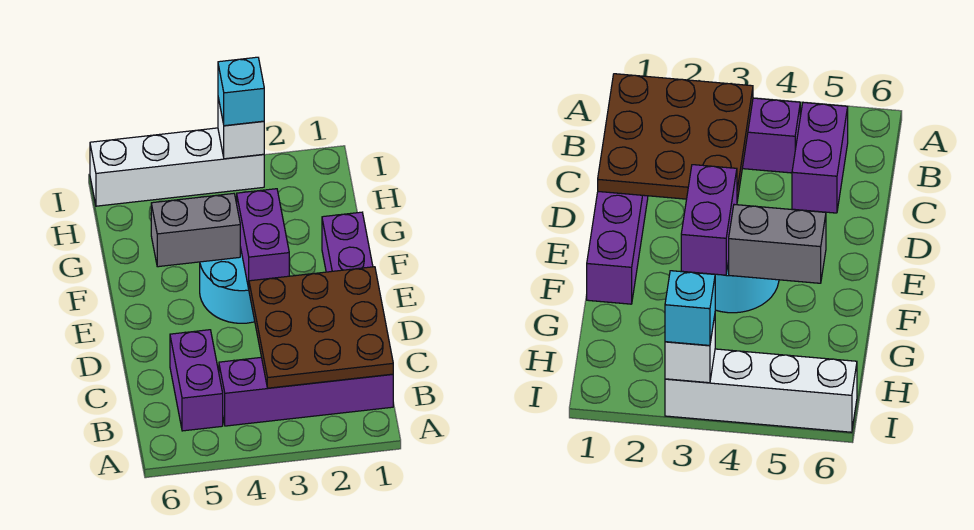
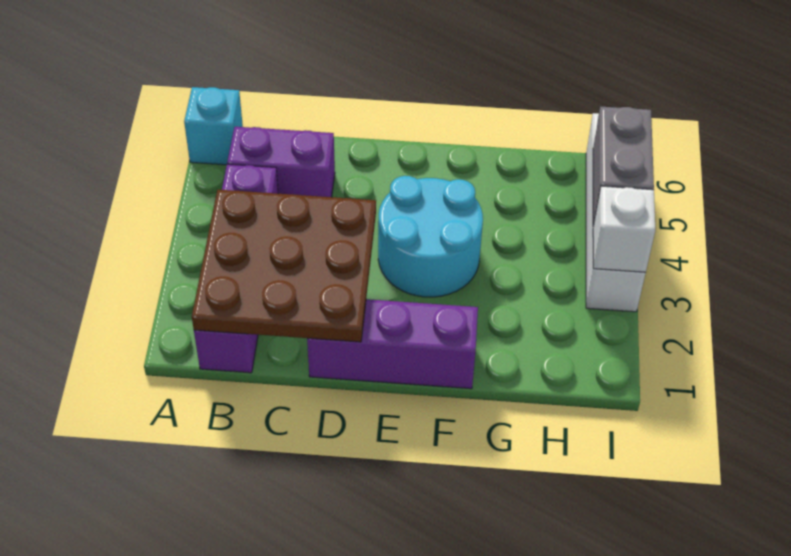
purple brick E3:F3 level 2 -> none
grey brick F4:F5 level 2 -> grey brick I4:I5 level 2
cyan brick I3 level 3 -> cyan brick A6 level 1

